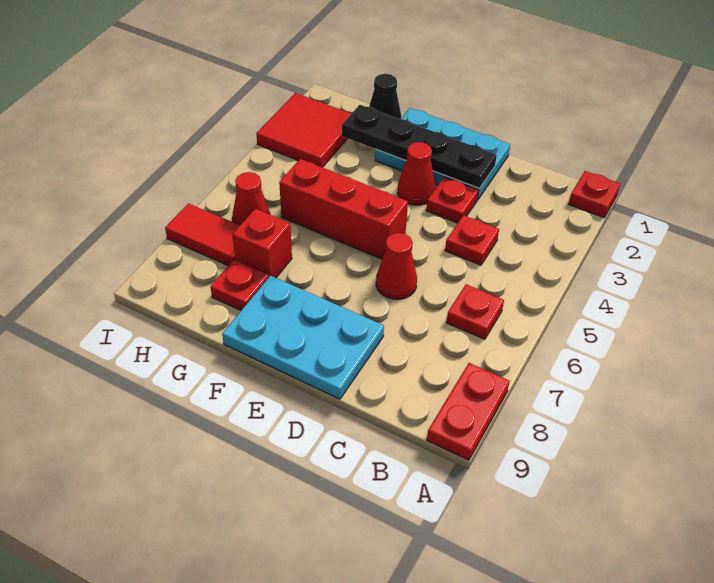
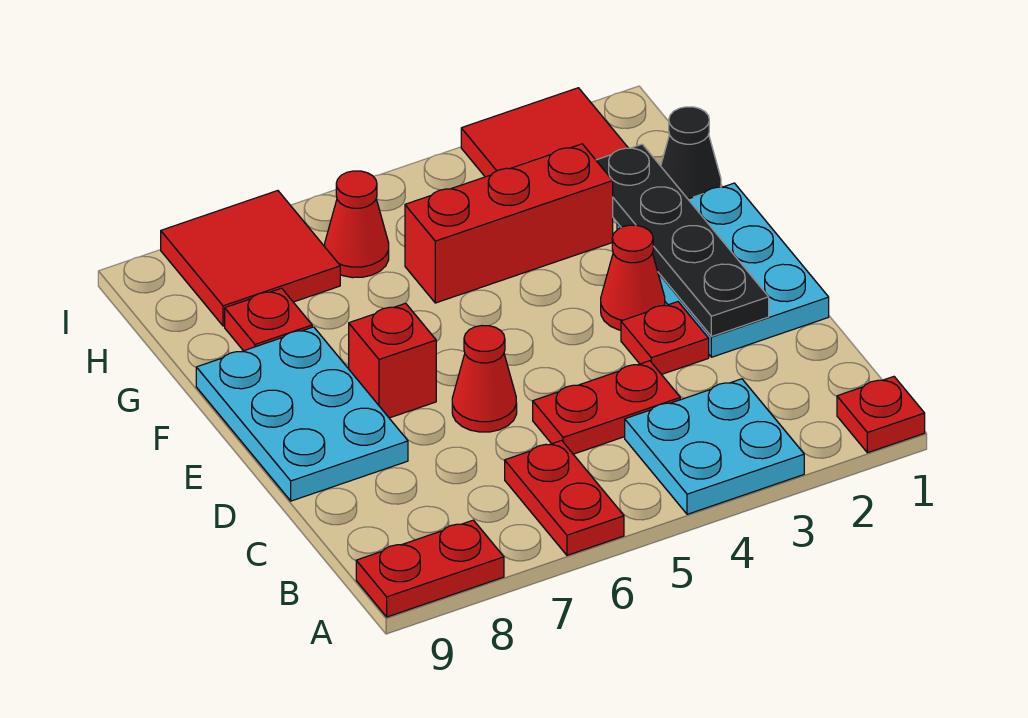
none -> cyan plate A3:B4 level 1
red plate B6 level 1 -> red plate A6:B6 level 1
red plate C4 level 1 -> red plate C4:C5 level 1
red brick E5:G5 level 1 -> red brick G3:G5 level 1
red brick G7 level 1 -> red brick E7 level 1
red tile H7:I7 level 1 -> red tile H7:I8 level 1

